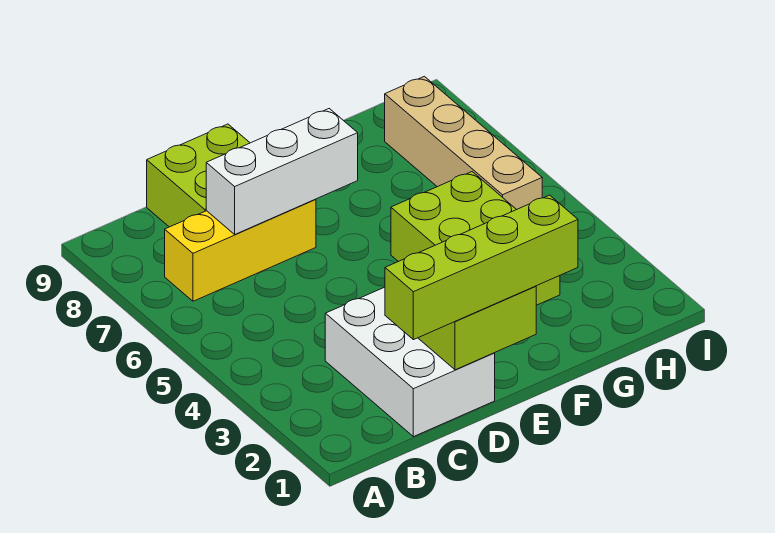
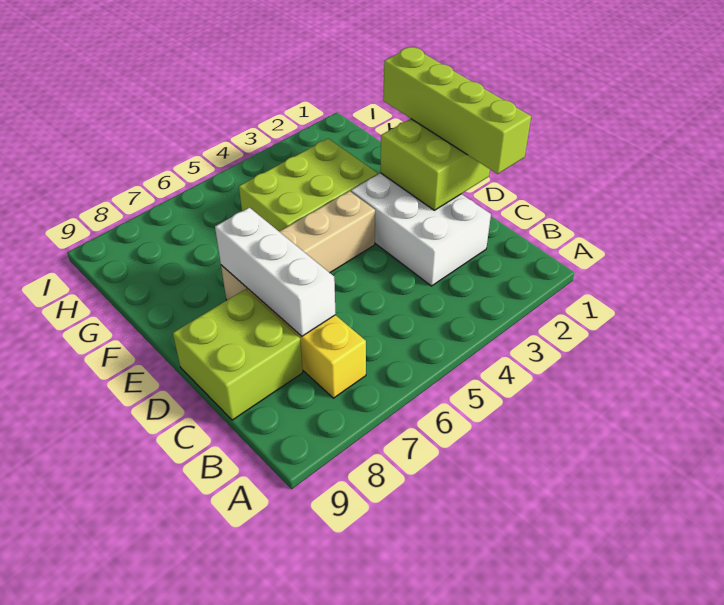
white brick C1:D3 level 1 -> white brick C2:E3 level 1
tan brick H5:H8 level 1 -> tan brick E4:E7 level 1

